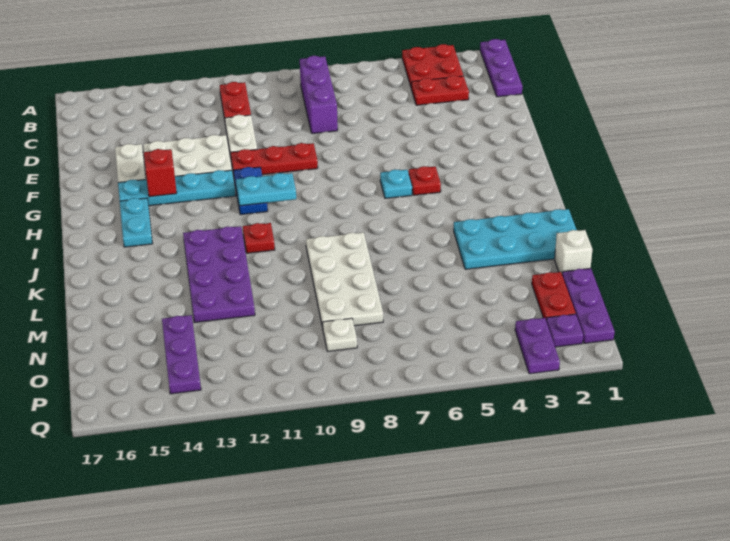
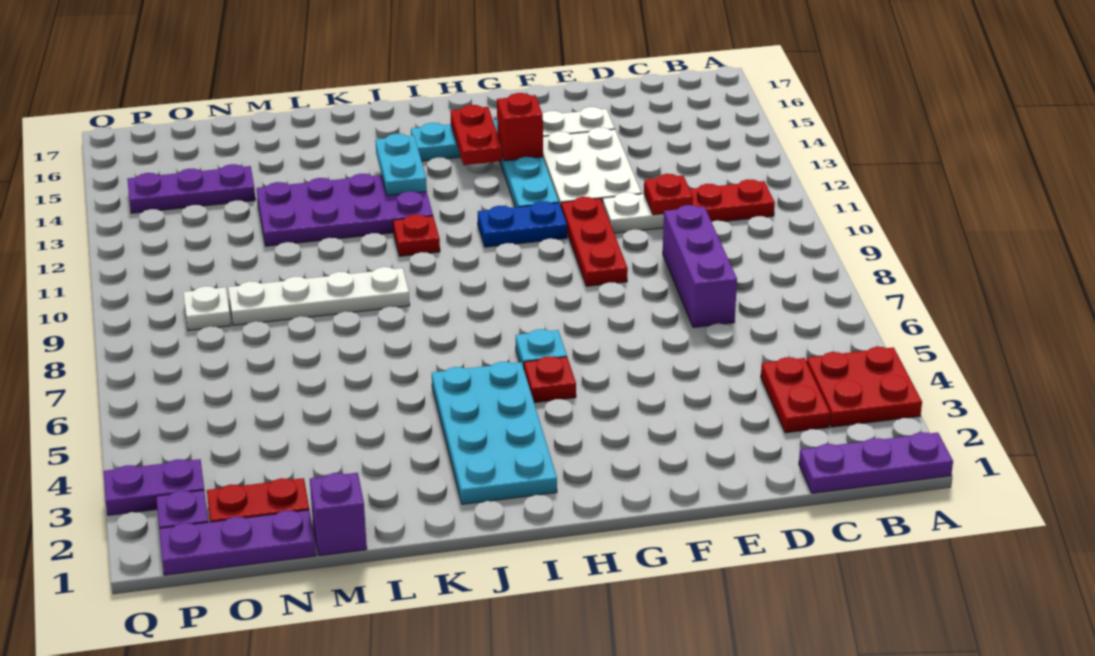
purple brick B8:D8 level 1 -> purple brick D7:D9 level 1
none -> red plate D11 level 2
cyan plate H10:H11 level 2 -> cyan plate J13:J14 level 2
none -> red plate H14:H15 level 2
cyan plate K1:L4 level 1 -> cyan plate I2:J5 level 1
white plate K8:N9 level 1 -> white plate K9:N9 level 1
white brick M1 level 1 -> purple brick M1 level 1

